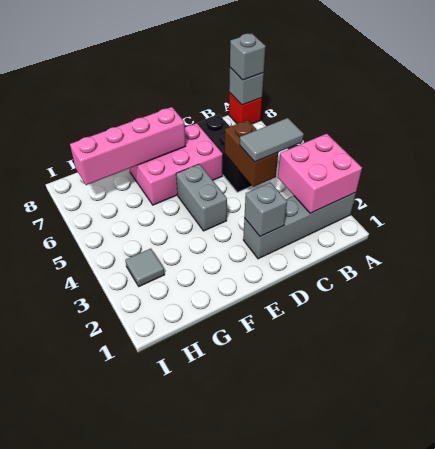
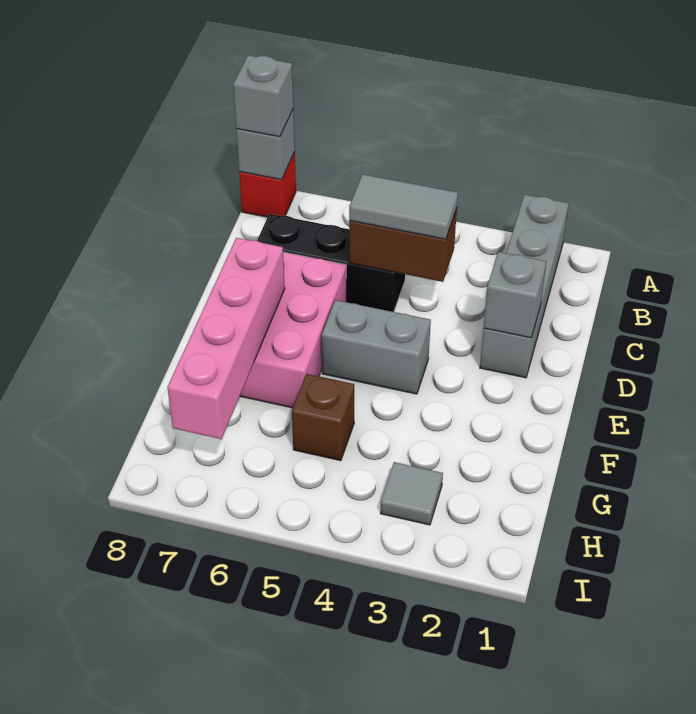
pink brick A2:B3 level 2 -> none
grey tile B4:C4 level 3 -> grey tile C4:C5 level 3
none -> brown brick G5 level 1

